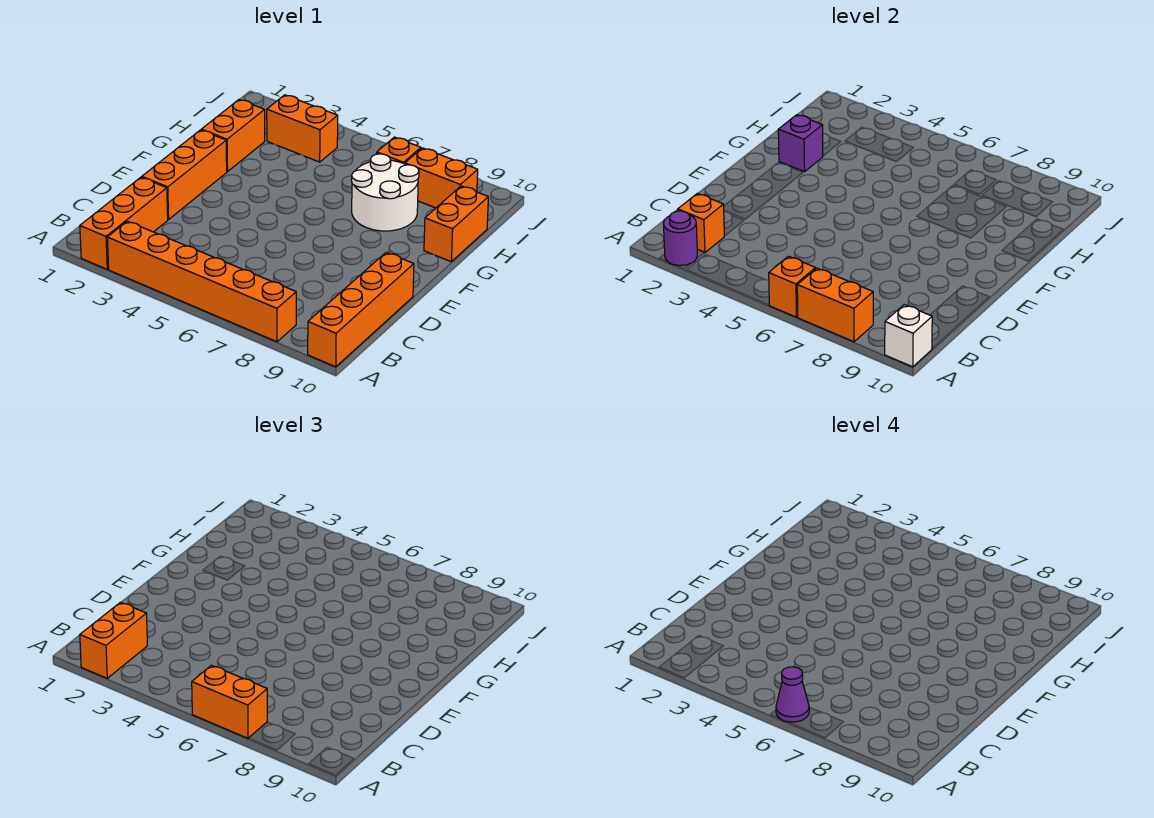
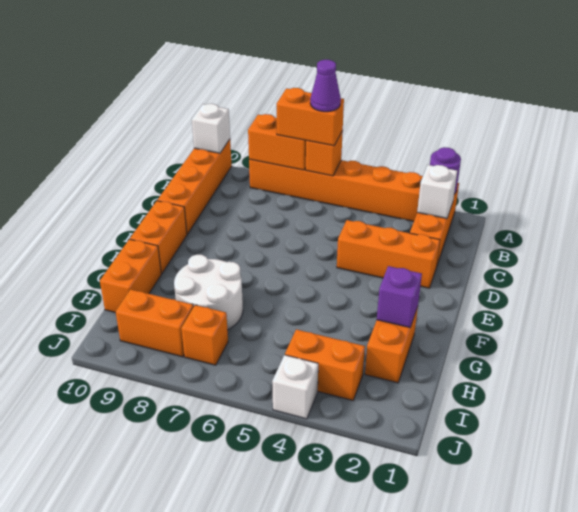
orange brick A2:B2 level 3 -> orange brick E10:F10 level 1
orange brick B2 level 2 -> white brick B2 level 2
orange brick D2:F2 level 1 -> orange brick D2:D4 level 1
none -> white brick J4 level 1

